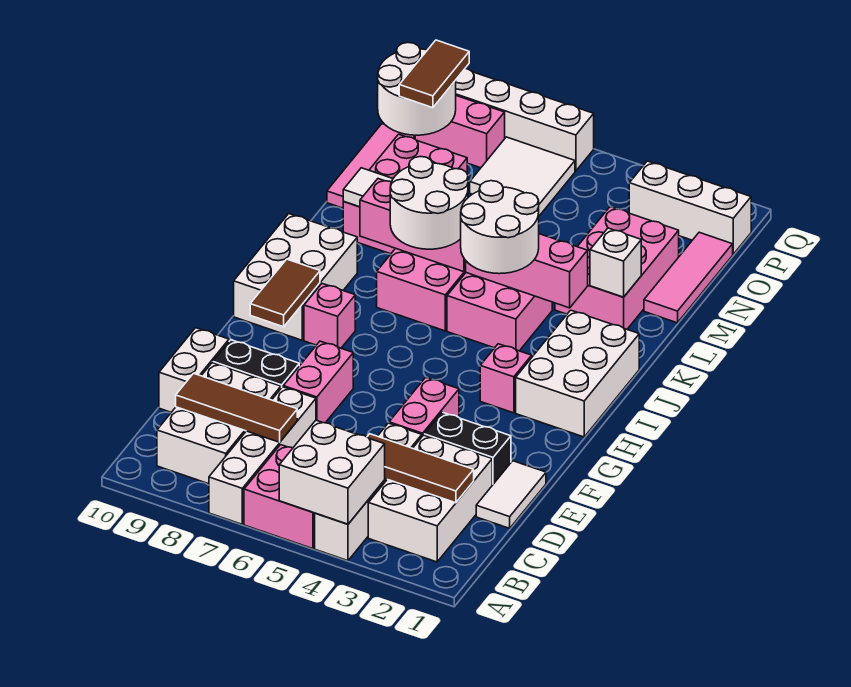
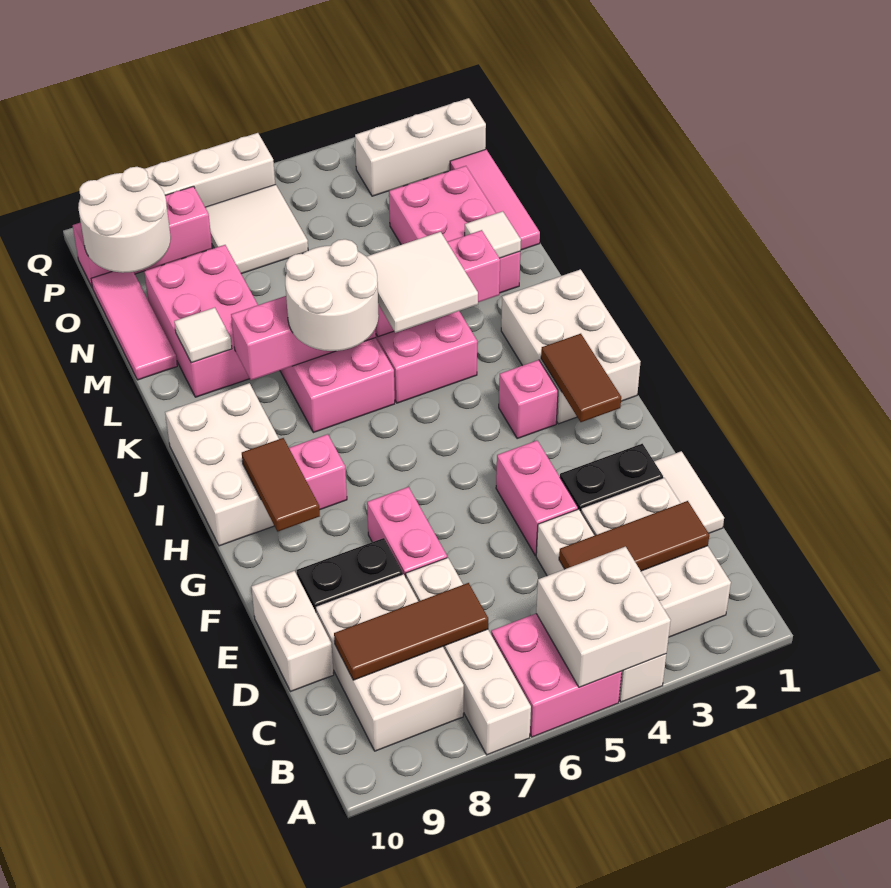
white round brick J4:K5 level 3 -> white tile J4:K5 level 3
white brick L2 level 2 -> white tile L2 level 2
brown tile O9:P9 level 3 -> brown tile G2:H2 level 2

